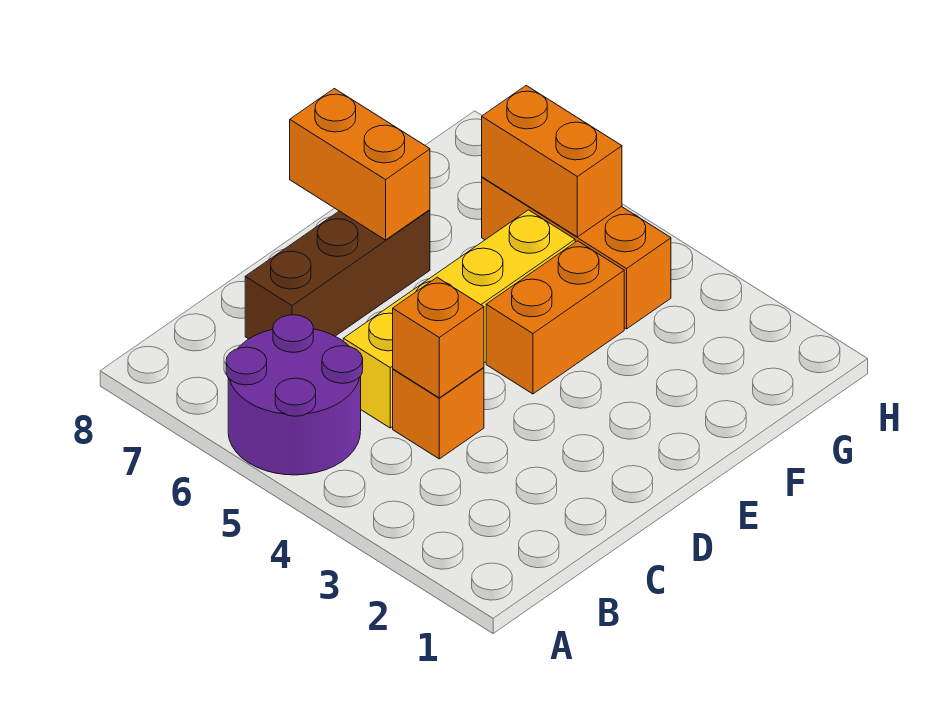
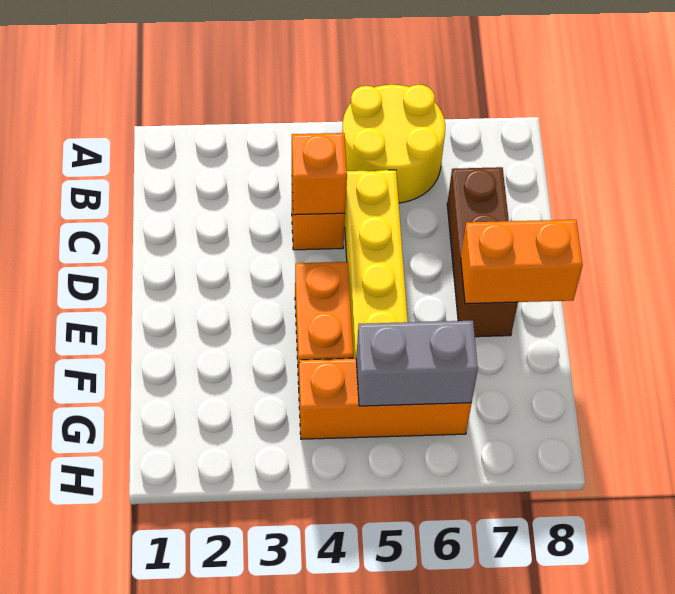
purple round brick A5:B6 level 1 -> yellow round brick A5:B6 level 1
orange brick G5:G6 level 2 -> grey brick G5:G6 level 2

